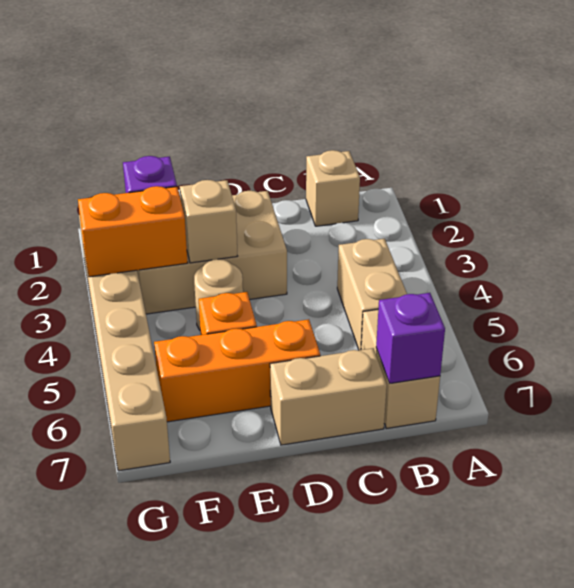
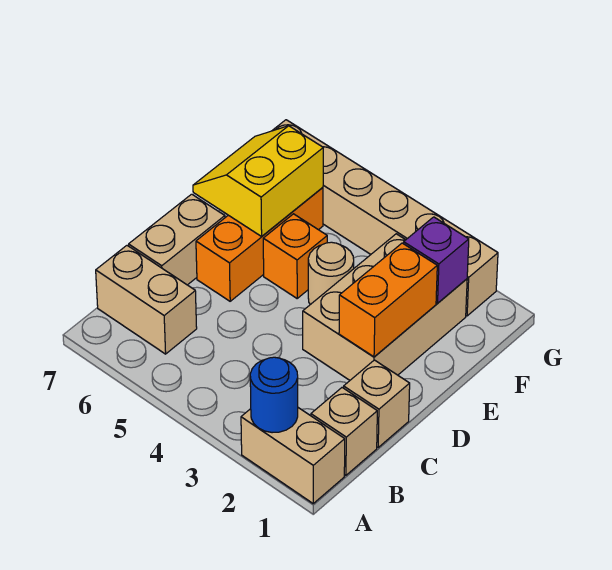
none -> blue round brick A2 level 2
tan brick B4:B5 level 1 -> tan brick A1:A2 level 1
purple brick B7 level 2 -> none
tan brick E3 level 2 -> tan brick C1 level 1
none -> yellow slope E6:F7 level 2 top 6
orange brick F3:G3 level 2 -> orange brick D2:E2 level 2

